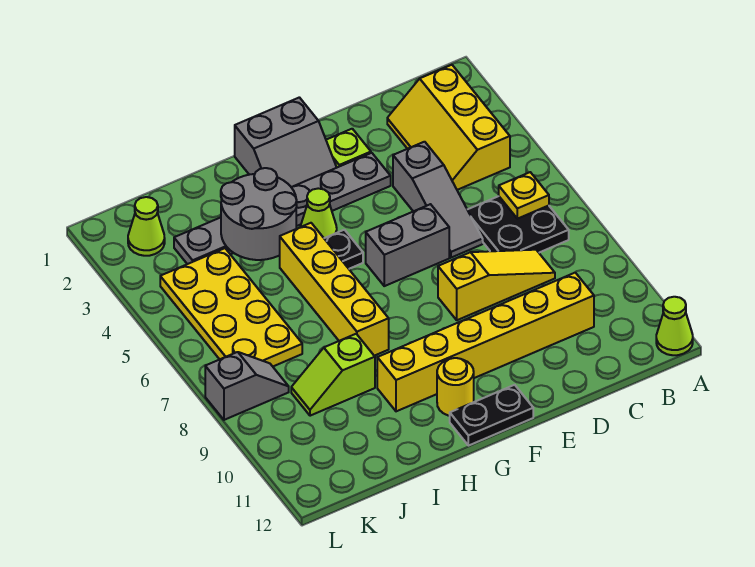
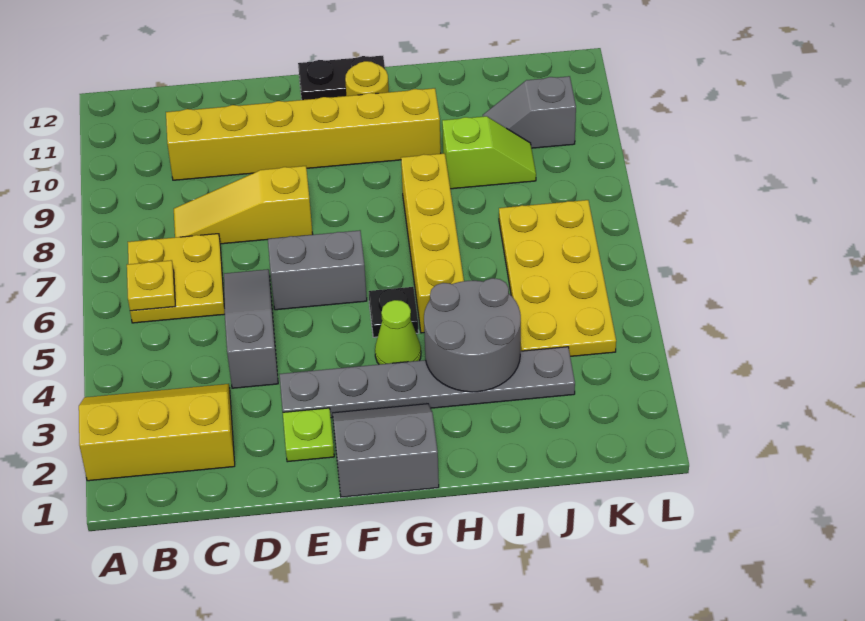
lime cone A12 level 1 -> none
yellow slope B2:C4 level 1 top B -> yellow slope A2:C3 level 1 top 2
black plate B6:C7 level 1 -> yellow plate B6:C7 level 1
lime cone K2 level 1 -> none
grey slope K8:L8 level 1 top L -> grey slope J10:K10 level 1 top K

